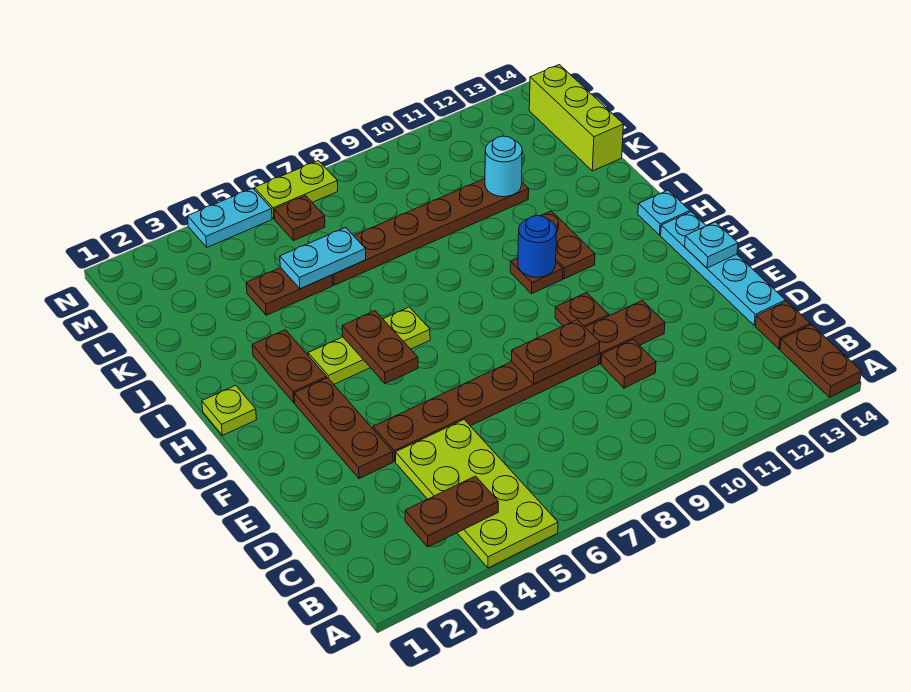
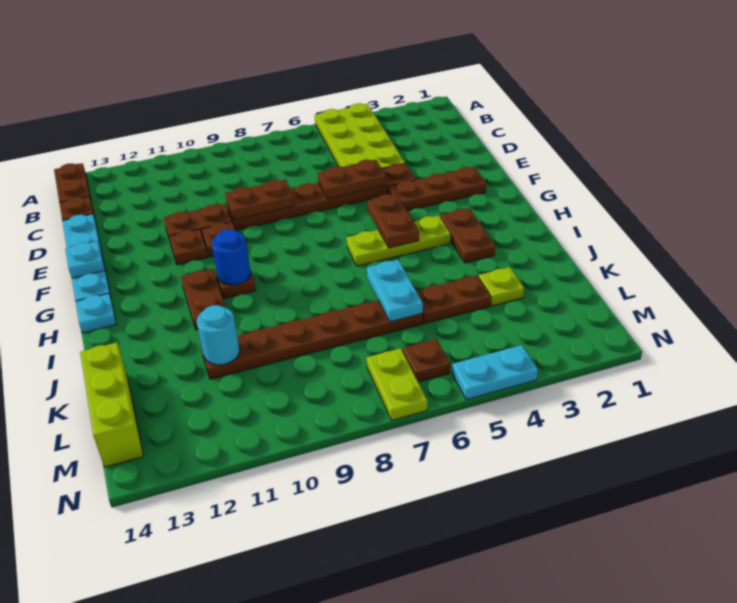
brown plate B3:B4 level 2 -> brown plate E5:E6 level 2
brown plate D10 level 1 -> brown plate F11 level 1
brown plate E3:G3 level 1 -> brown plate F2:F4 level 1
lime plate H1 level 1 -> lime plate K3 level 1
cyan plate K5:K6 level 2 -> cyan plate J6:K6 level 2
lime plate N6:N7 level 1 -> lime plate M7:N7 level 1

